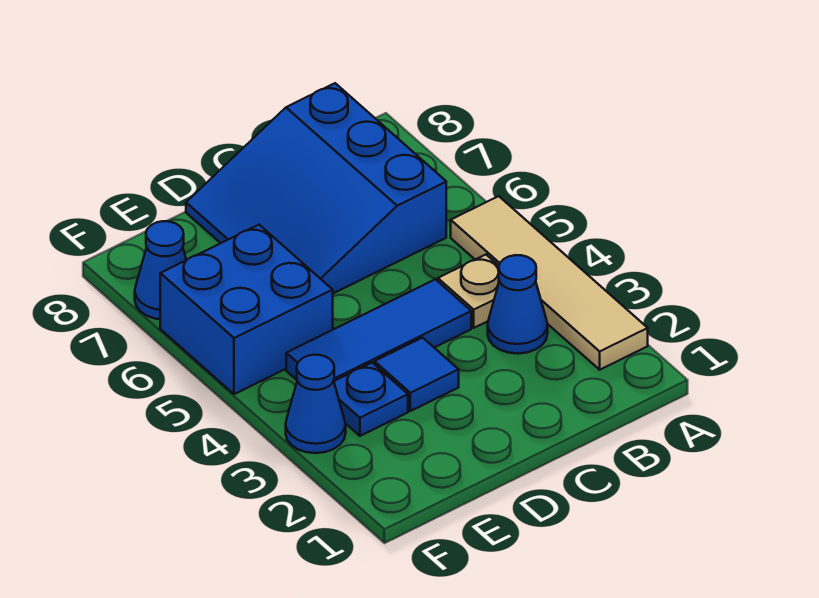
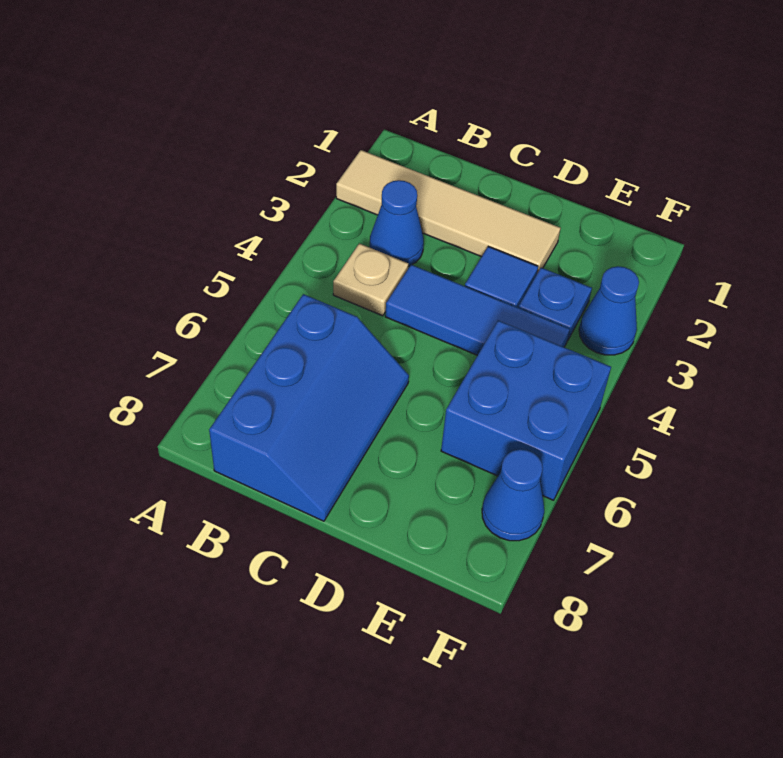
tan tile A2:A5 level 1 -> tan tile A2:D2 level 1
blue slope B6:D8 level 1 top B -> blue slope B6:C8 level 1 top B

